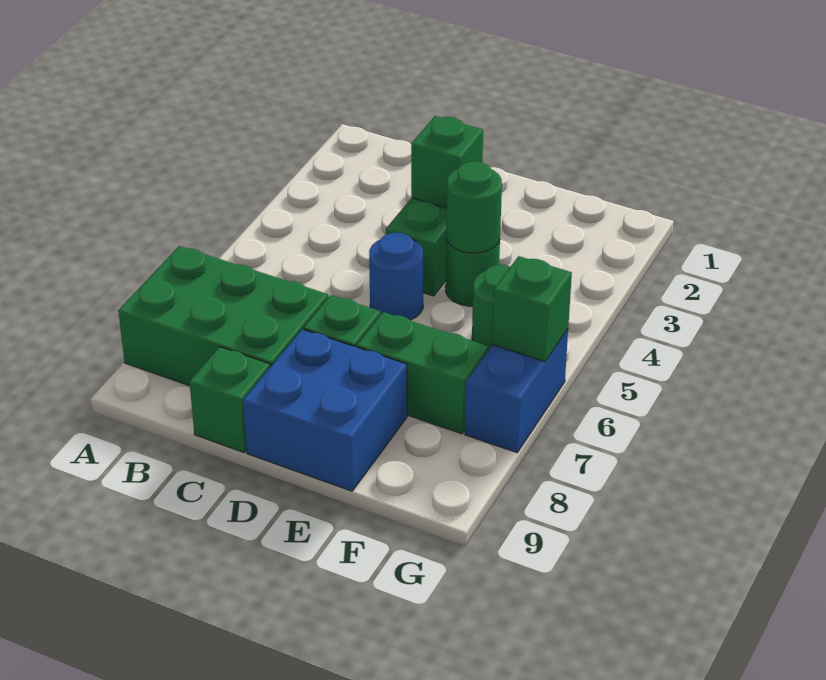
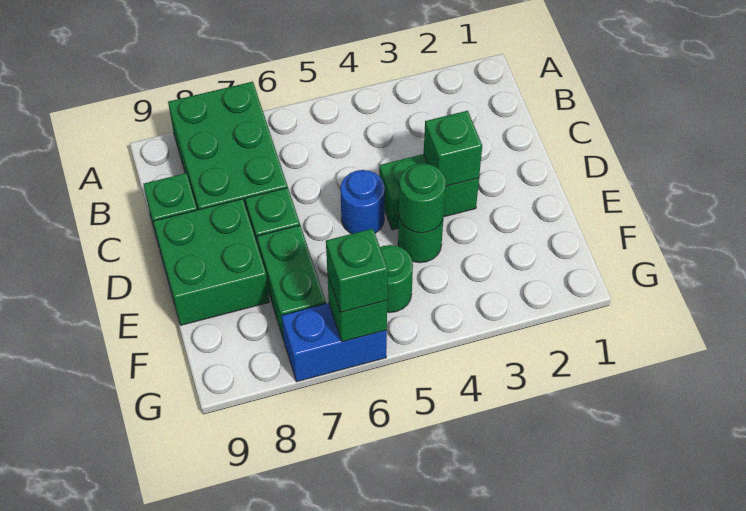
blue brick D8:E9 level 1 -> green brick D8:E9 level 1
none -> green brick G6 level 3

